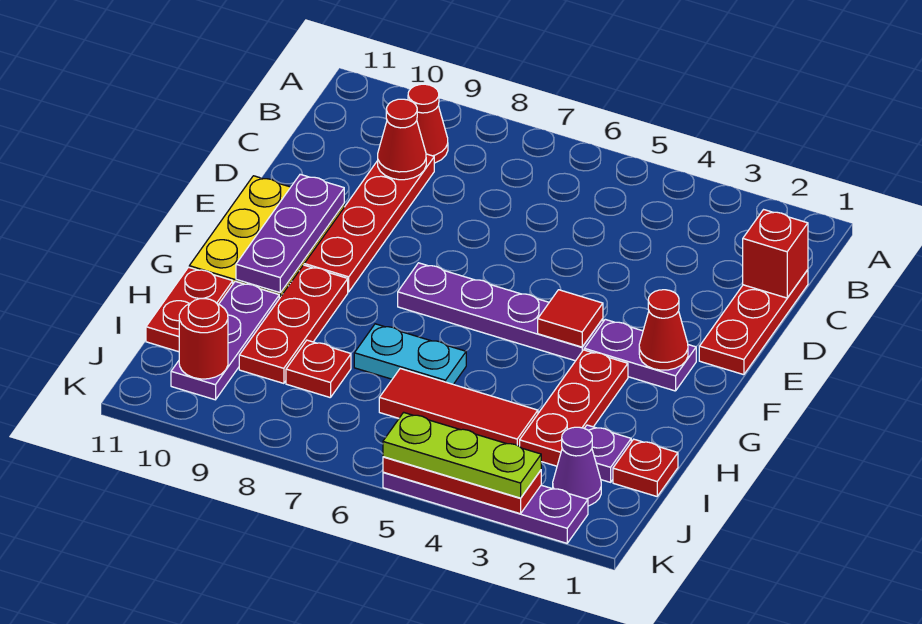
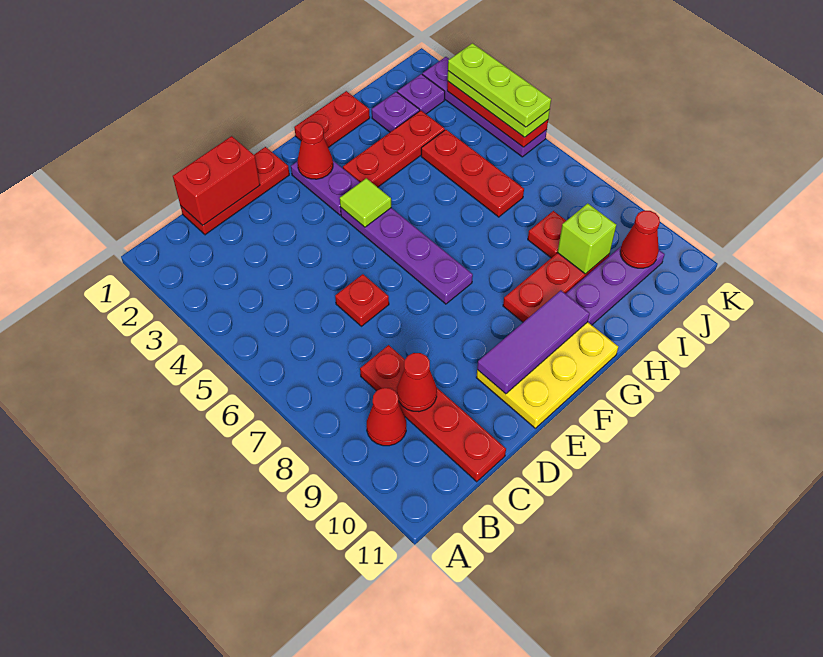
red brick C1 level 2 -> red brick C1:D1 level 2
red plate C9:F9 level 1 -> red plate C8:C11 level 1
purple plate E10:G10 level 2 -> purple tile E10:G10 level 2
red tile F4 level 2 -> lime tile F4 level 2
cyan plate H6:H7 level 1 -> none
red plate H11:I11 level 1 -> red plate G1:H1 level 1
red plate I1 level 1 -> red plate D6 level 1
red tile I4:I6 level 1 -> red plate I4:I6 level 1
none -> lime brick I9 level 2
purple cone J2 level 1 -> purple plate J2 level 1
red round brick J10 level 2 -> red cone J10 level 2
none -> lime plate K3:K5 level 4

